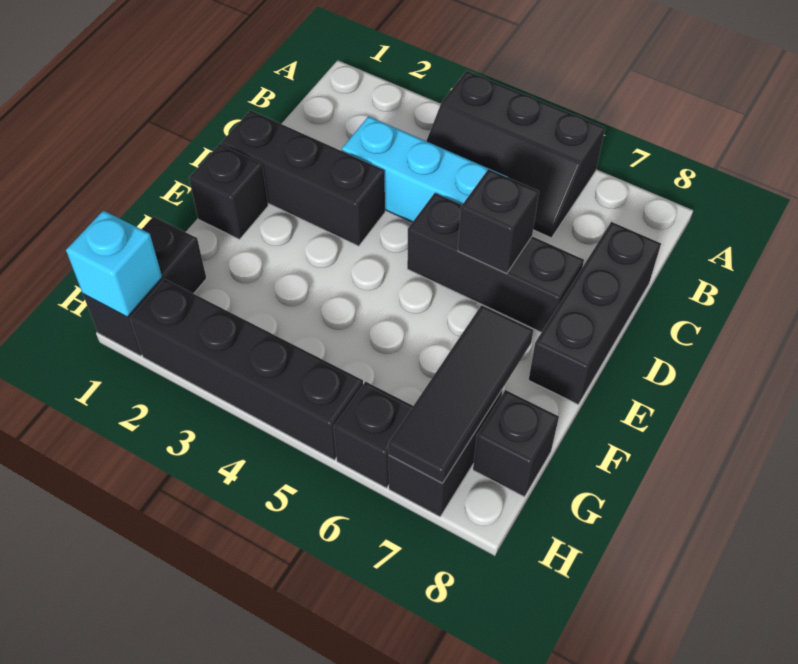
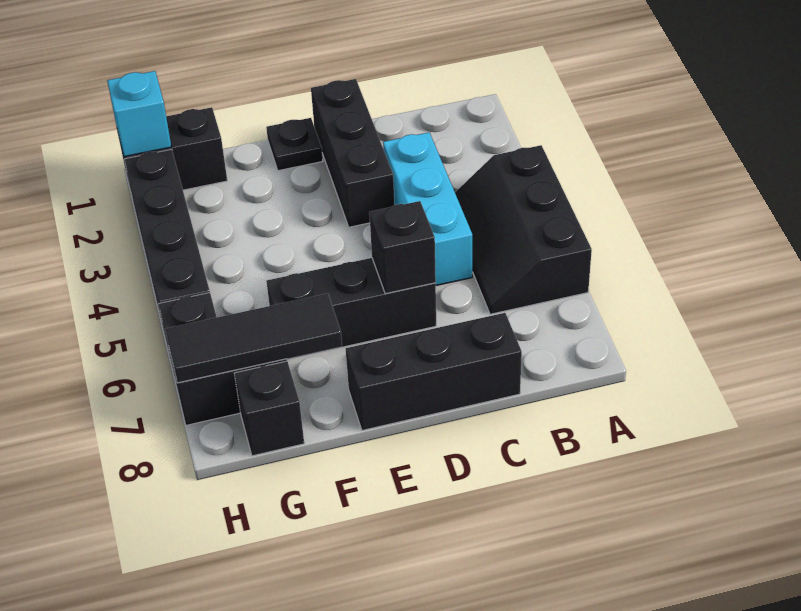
black brick D5:D7 level 1 -> black brick D6:F6 level 1
black brick E1 level 1 -> black plate E1 level 1

